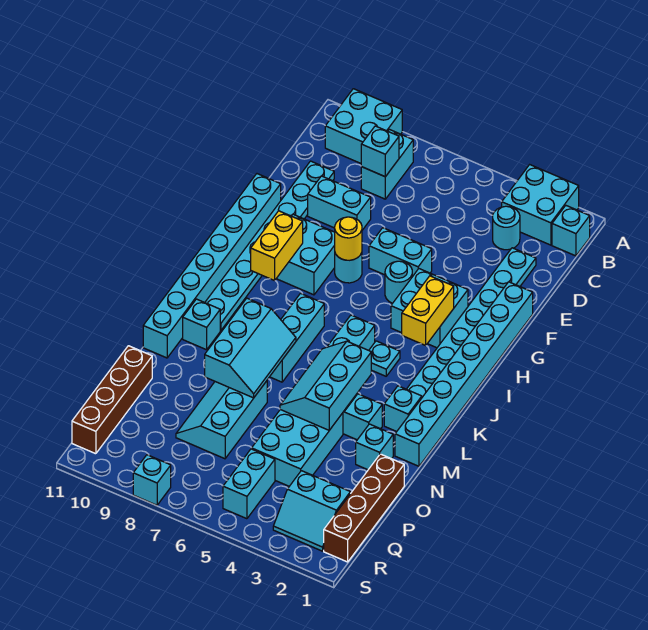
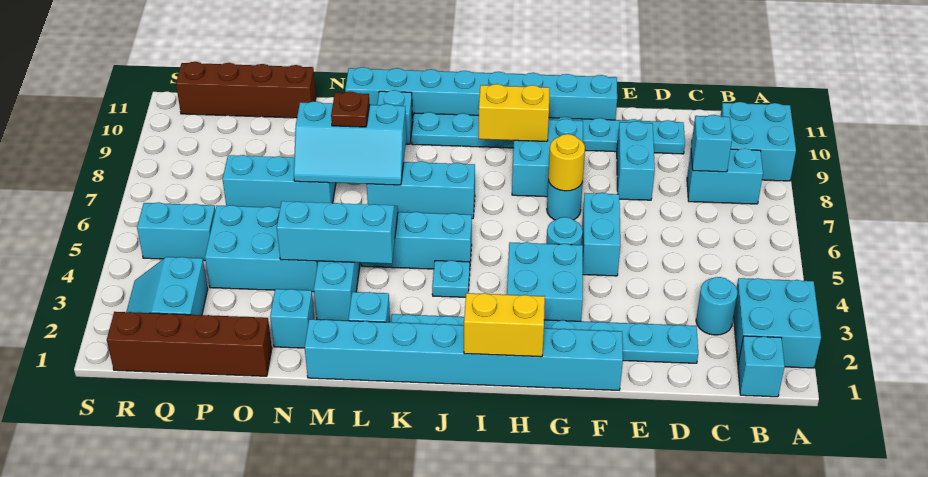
yellow brick H3:I3 level 2 -> yellow brick H1:I1 level 2
none -> brown plate M8 level 3
cyan brick S8 level 1 -> none

